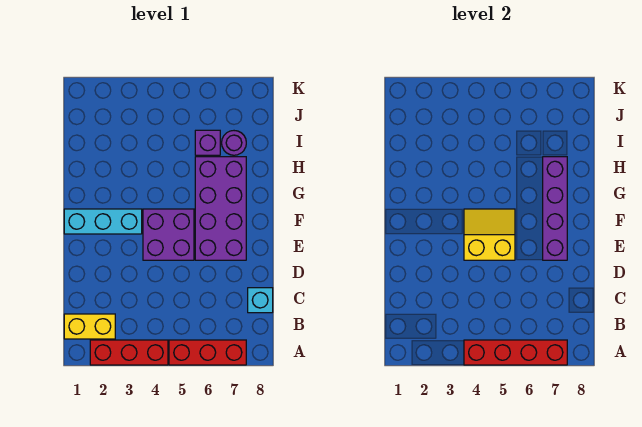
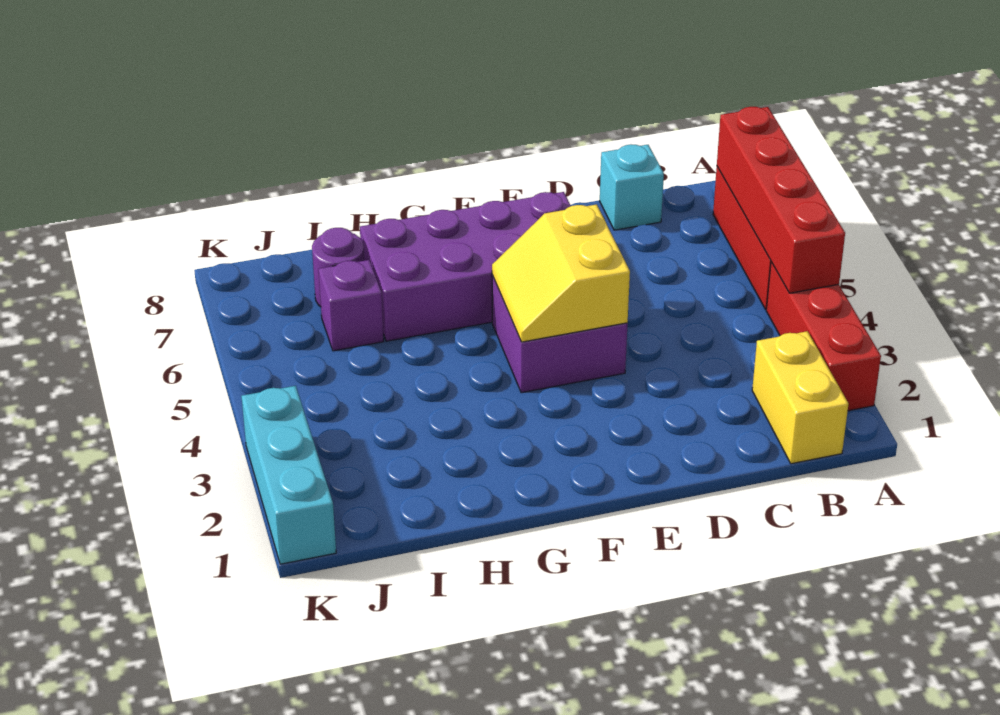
purple brick E7:H7 level 2 -> none
cyan brick F1:F3 level 1 -> cyan brick K1:K3 level 1

